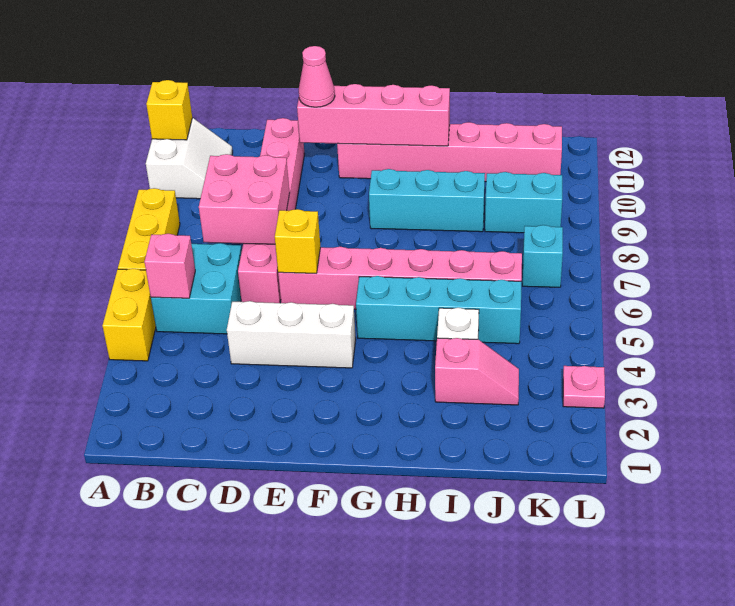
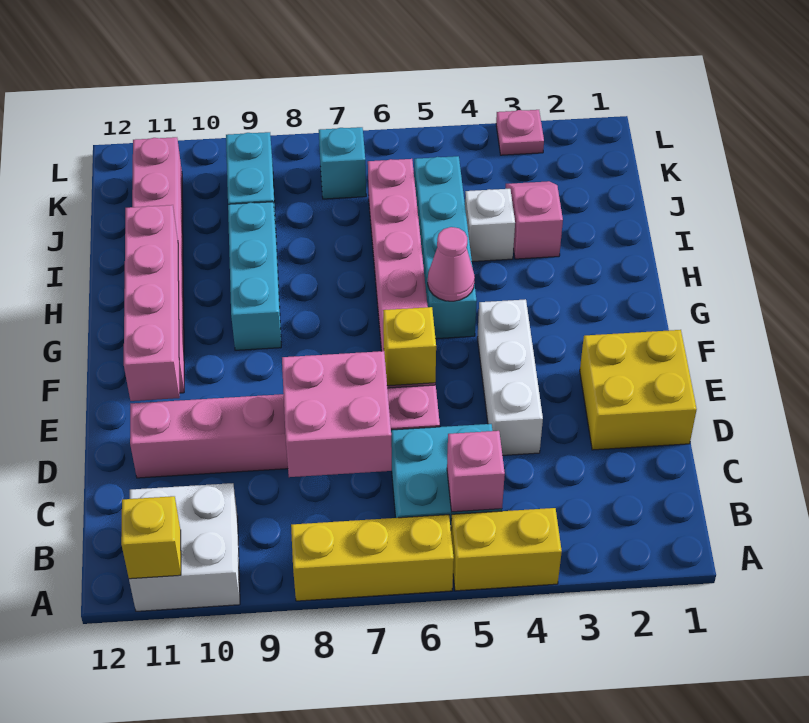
white slope A10:B11 level 1 top A -> white brick A10:B11 level 1
none -> yellow brick D1:E2 level 1
pink cone E11 level 3 -> pink cone G5 level 2

